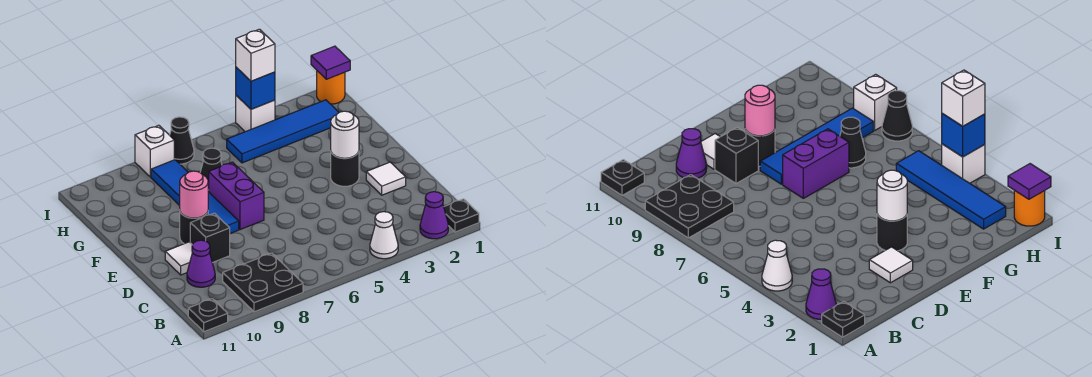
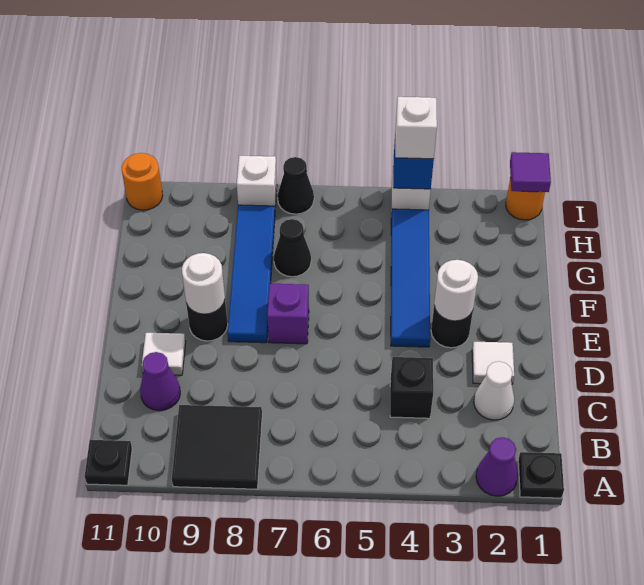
white cone A4 level 1 -> white cone C2 level 1
black plate A8:B9 level 1 -> black tile A8:B9 level 1
black brick D9 level 1 -> black brick C4 level 1
purple brick E7:F7 level 1 -> purple brick E7 level 1
pink round brick E9 level 2 -> white round brick E9 level 2
blue tile H2:H5 level 1 -> blue tile E4:H4 level 1
none -> orange round brick I11 level 1

